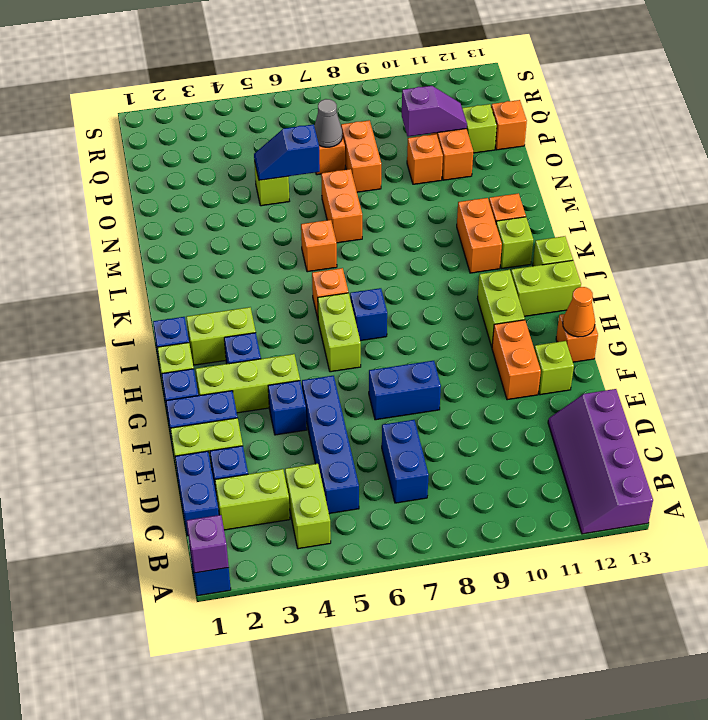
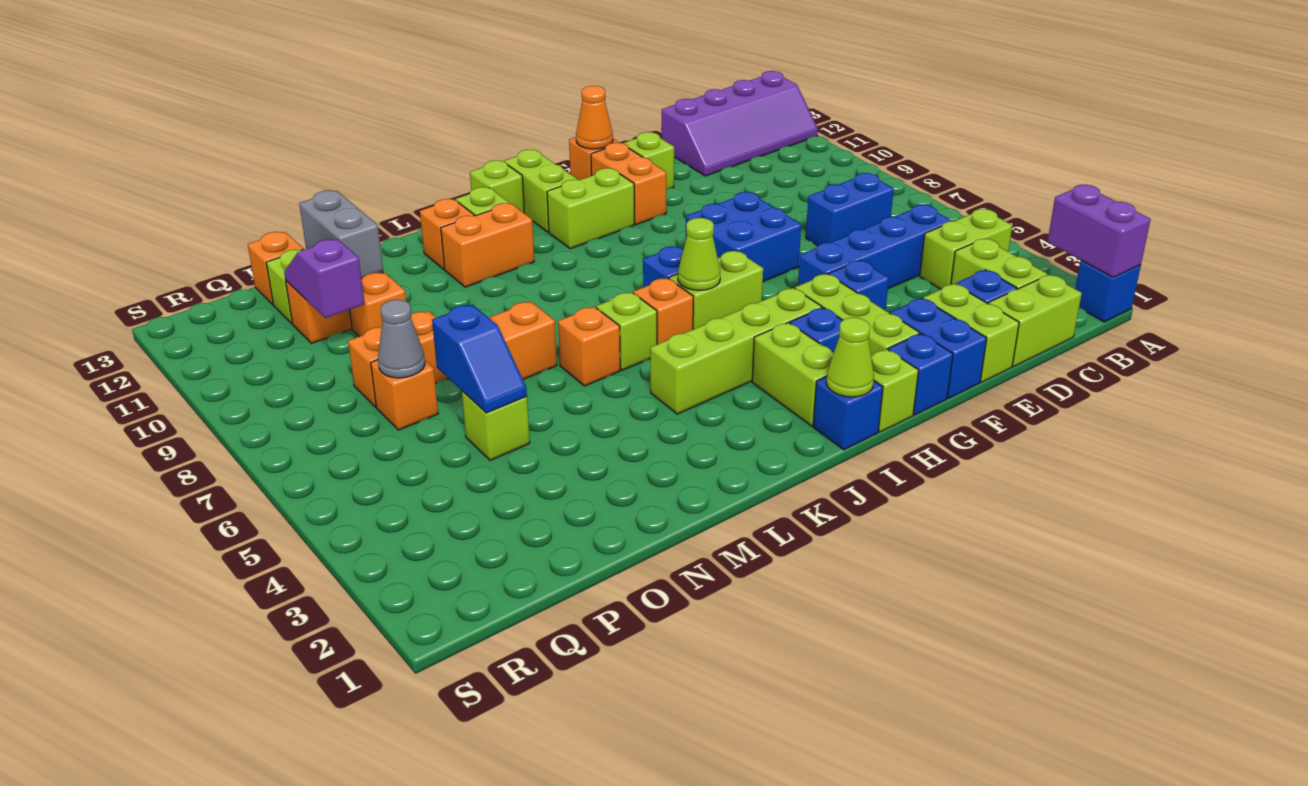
purple brick A1 level 2 -> purple brick A1:A2 level 2
blue brick C1:D1 level 1 -> lime brick C1:D1 level 1
blue brick F7:F8 level 1 -> blue brick F7:G8 level 1
orange brick F11:G11 level 1 -> orange brick G11:G12 level 1
none -> lime brick H4:K4 level 1
none -> lime cone I1 level 2
none -> lime cone I6 level 2
none -> lime brick K6 level 1
none -> grey brick O11:O12 level 2

